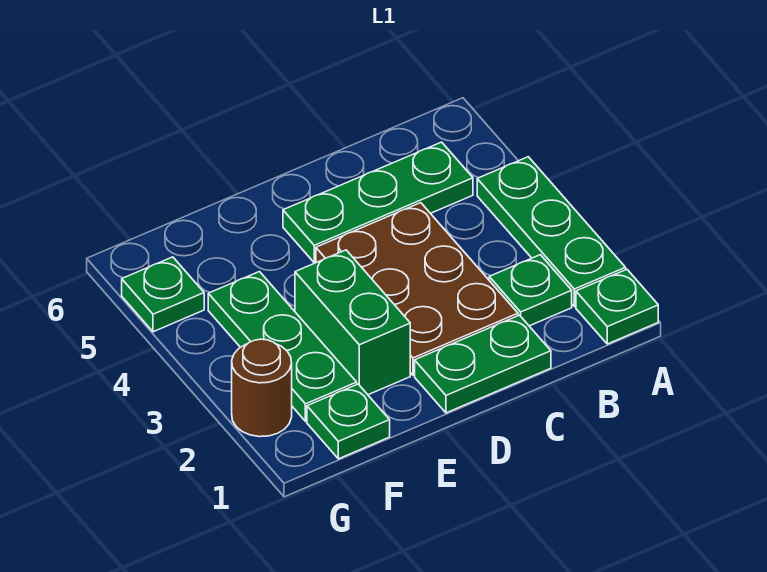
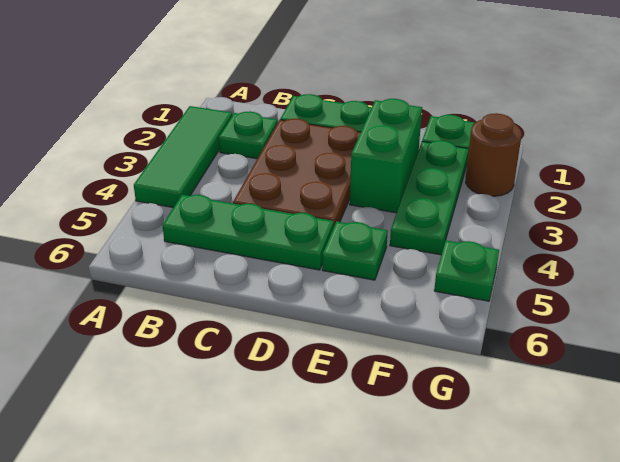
green plate A1 level 1 -> green plate E5 level 1
green plate A2:A4 level 1 -> green tile A2:A4 level 1

